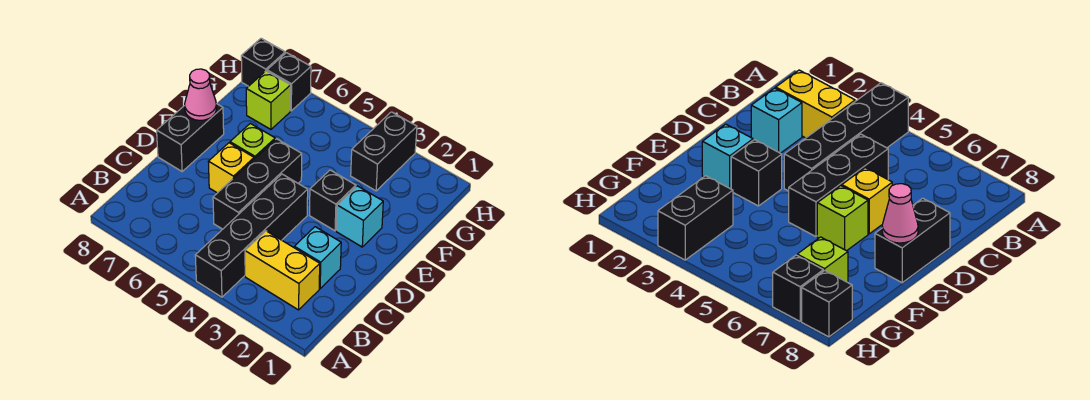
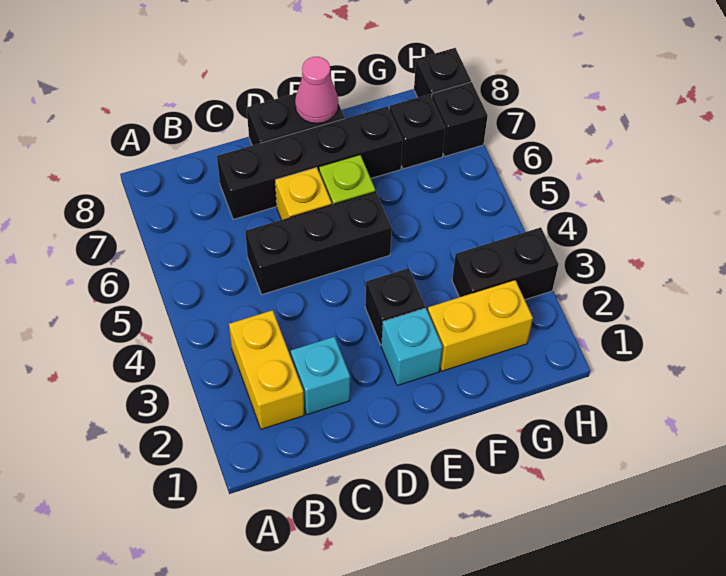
black brick A4:D4 level 1 -> black brick C7:F7 level 1
none -> yellow brick F2:G2 level 1
lime brick G7 level 1 -> black brick G7 level 1

